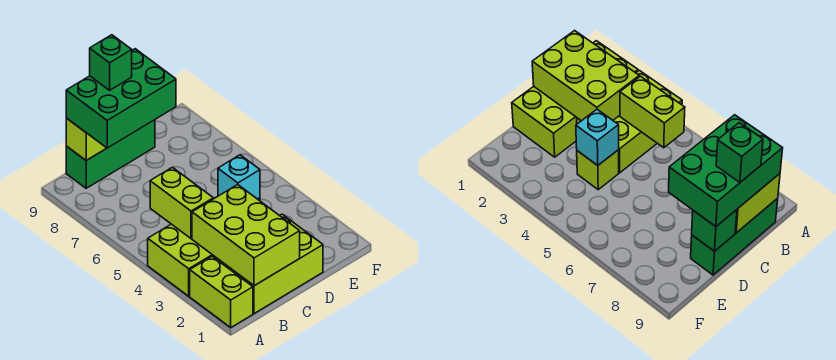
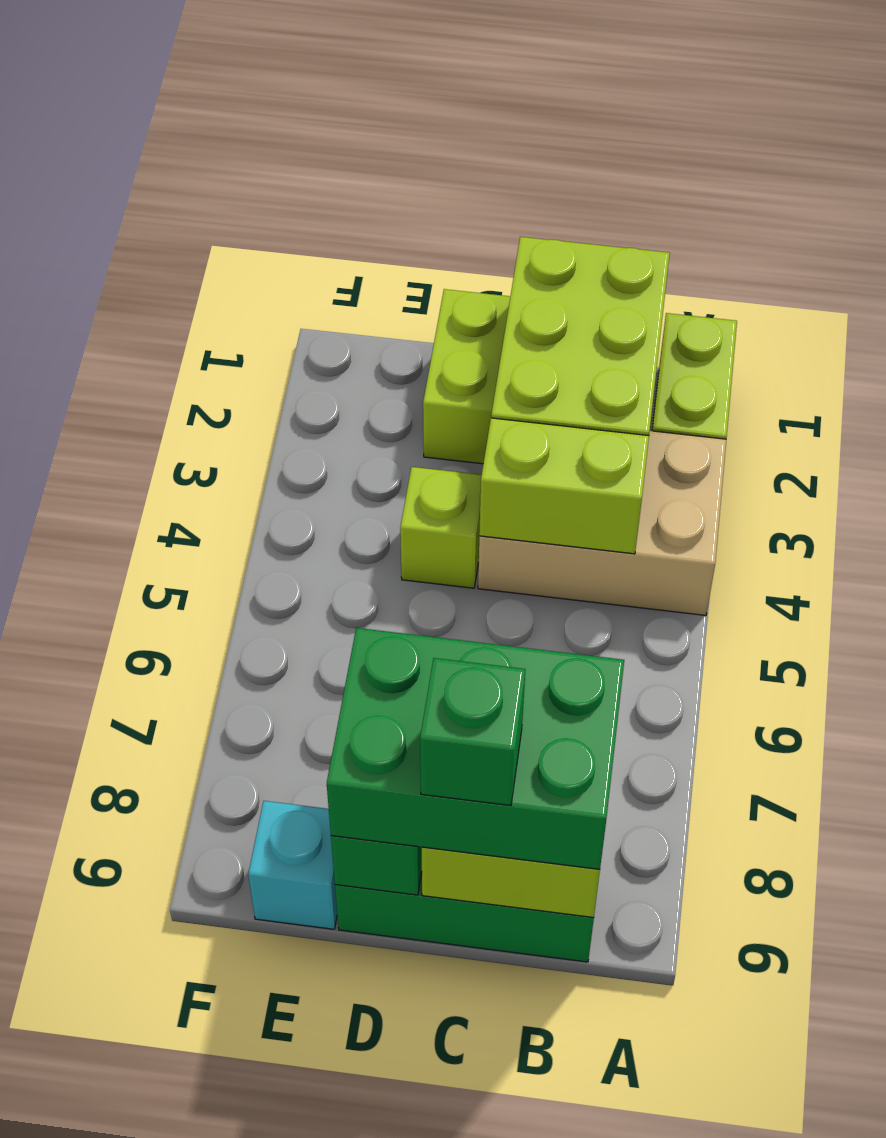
lime brick A3:C4 level 1 -> tan brick A3:C4 level 1
lime brick B4:B5 level 2 -> lime brick B4:C4 level 2
cyan brick D4 level 2 -> cyan brick E9 level 1

